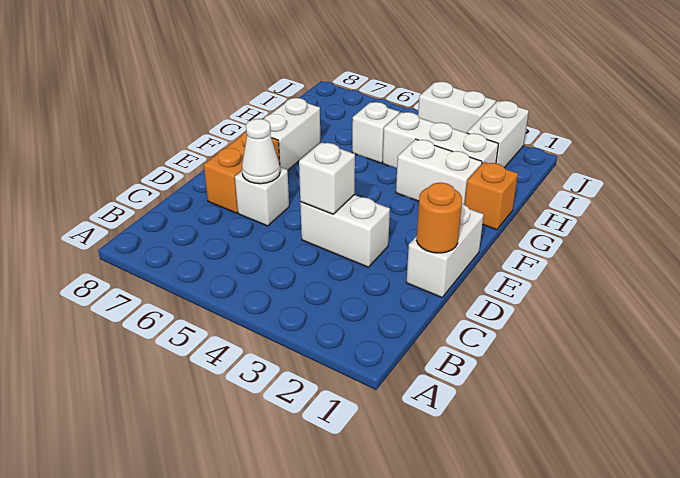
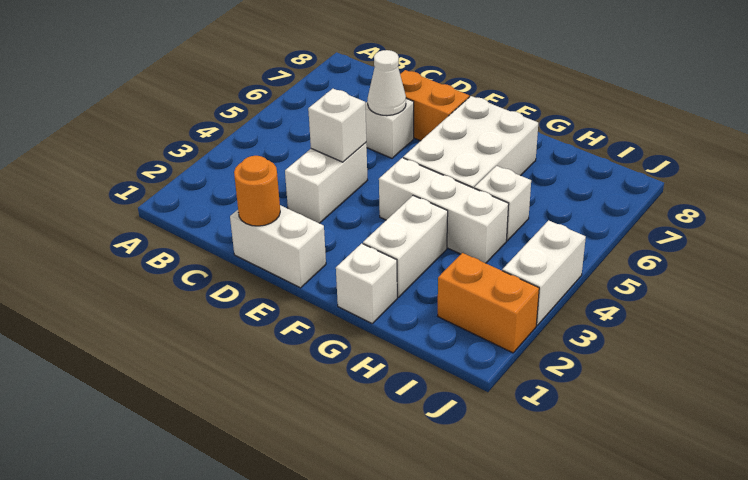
white brick F7:G7 level 1 -> white brick F5:G7 level 1
orange brick G1 level 1 -> white brick G1 level 1
white brick H2:H4 level 1 -> white brick F4:H4 level 1
white brick I2:J2 level 1 -> orange brick I2:J2 level 1

